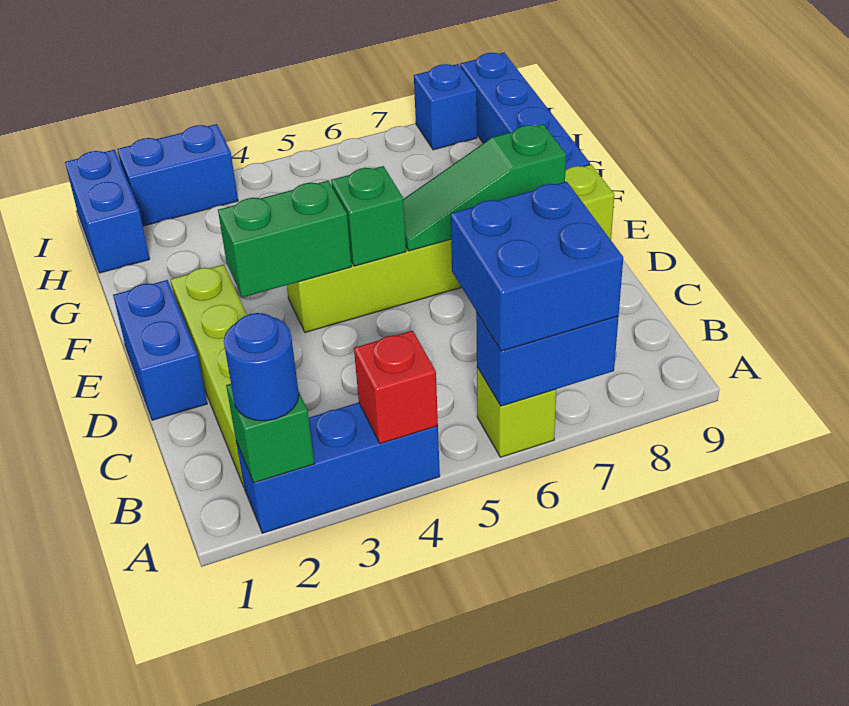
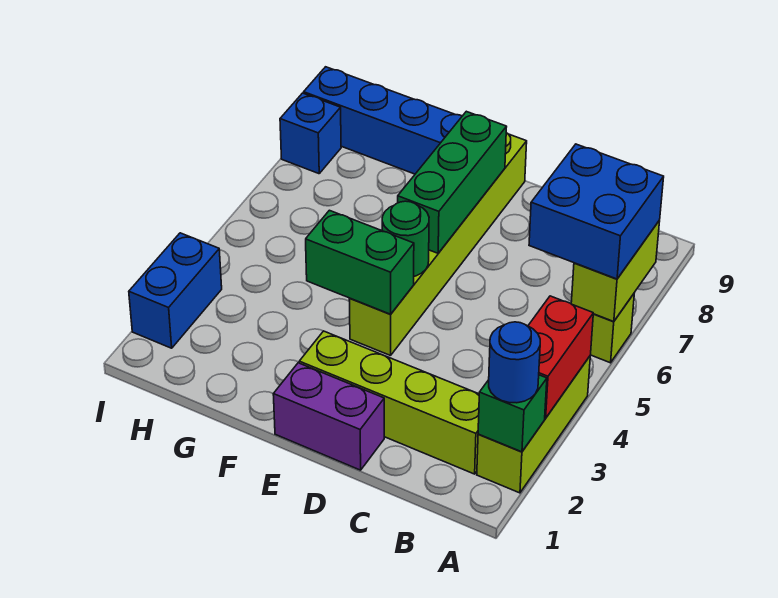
blue brick A2:A4 level 1 -> lime brick A2:A4 level 1
red brick A4 level 2 -> red brick A3:A4 level 2
blue brick A6:A7 level 2 -> lime brick A6:A7 level 2
blue brick D1:E1 level 1 -> purple brick D1:E1 level 1
green brick E3:E4 level 2 -> green brick E4:F4 level 2
green brick E5 level 2 -> green round brick E5 level 2
green slope E6:E8 level 2 top 8 -> green brick E6:E8 level 2
blue brick H1:I1 level 1 -> none

